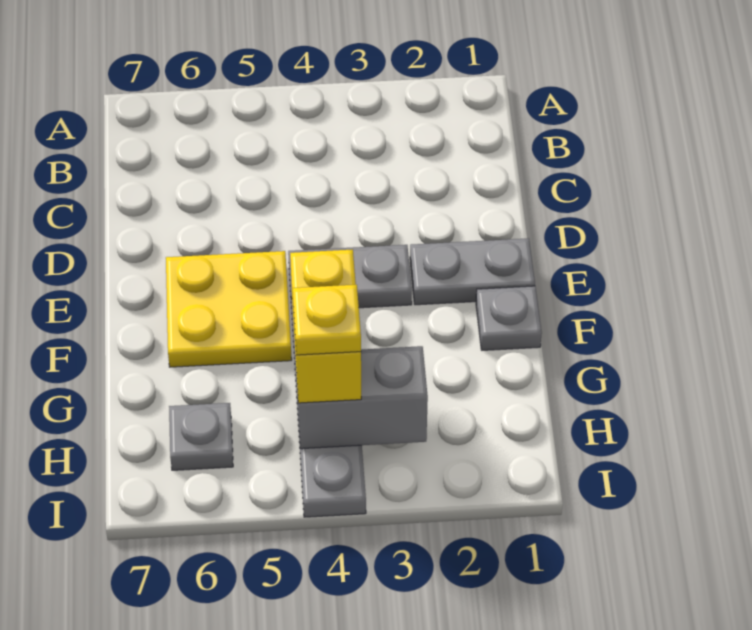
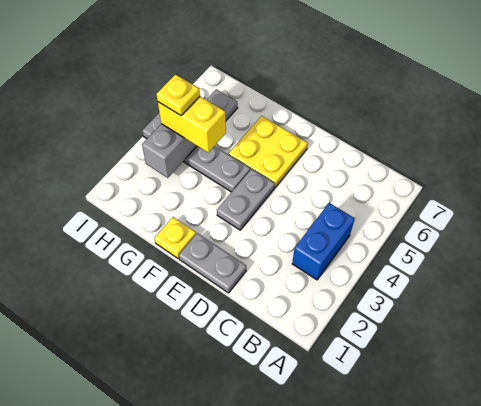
none -> blue brick B3:B4 level 1
grey plate E1:E2 level 1 -> grey plate D1:E1 level 1
grey plate F1 level 1 -> yellow plate F1 level 1

